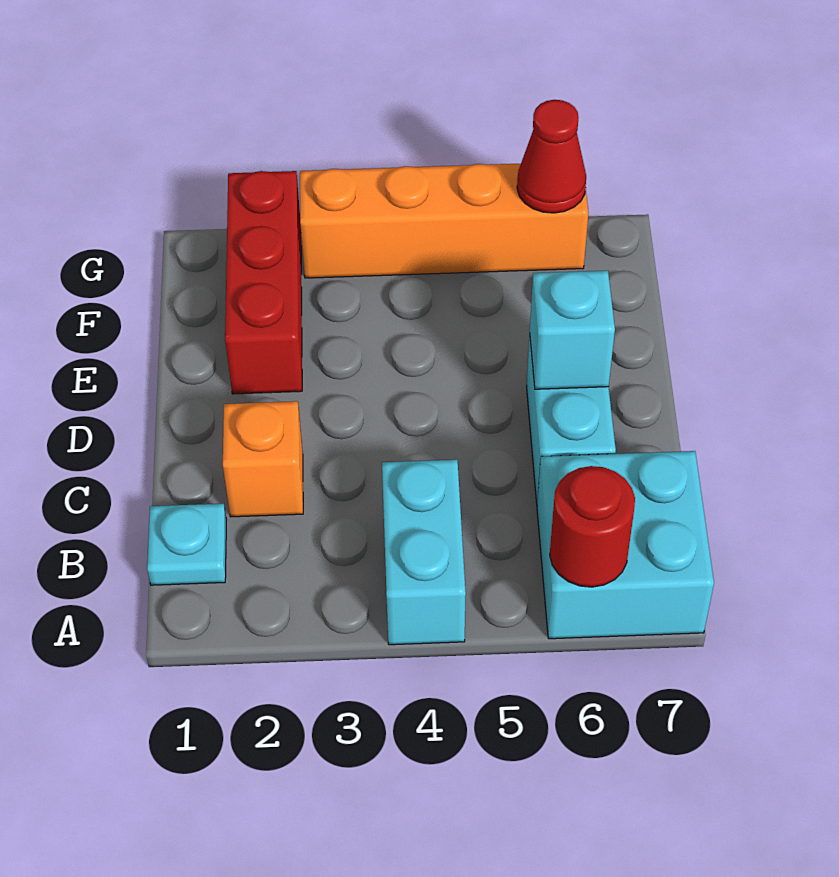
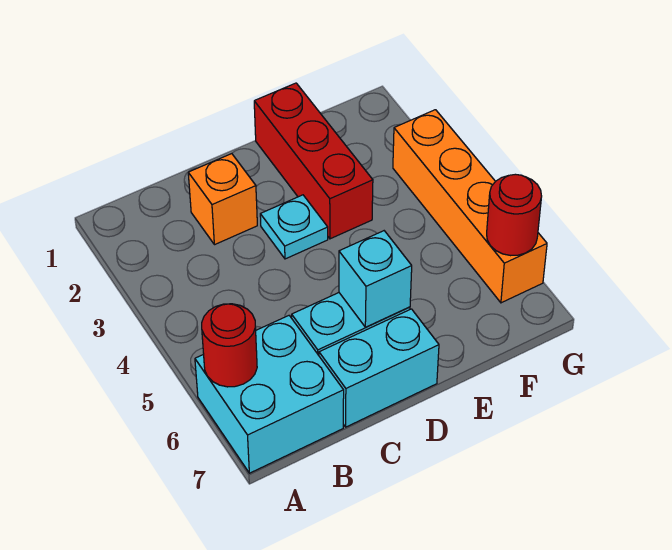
cyan brick A4:B4 level 1 -> cyan brick C7:D7 level 1
cyan plate B1 level 1 -> cyan plate D3 level 1
red brick E2:G2 level 1 -> red brick E1:E3 level 1
red cone G6 level 2 -> red round brick G6 level 2

